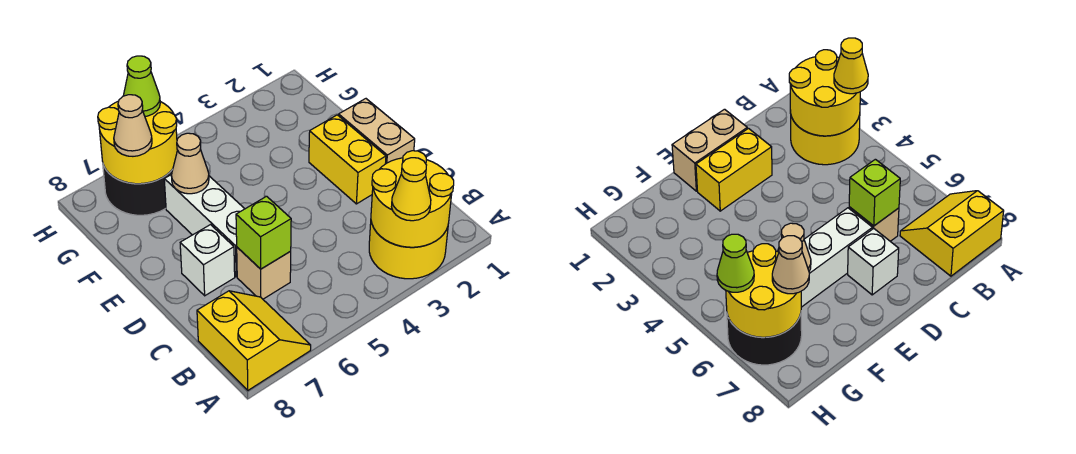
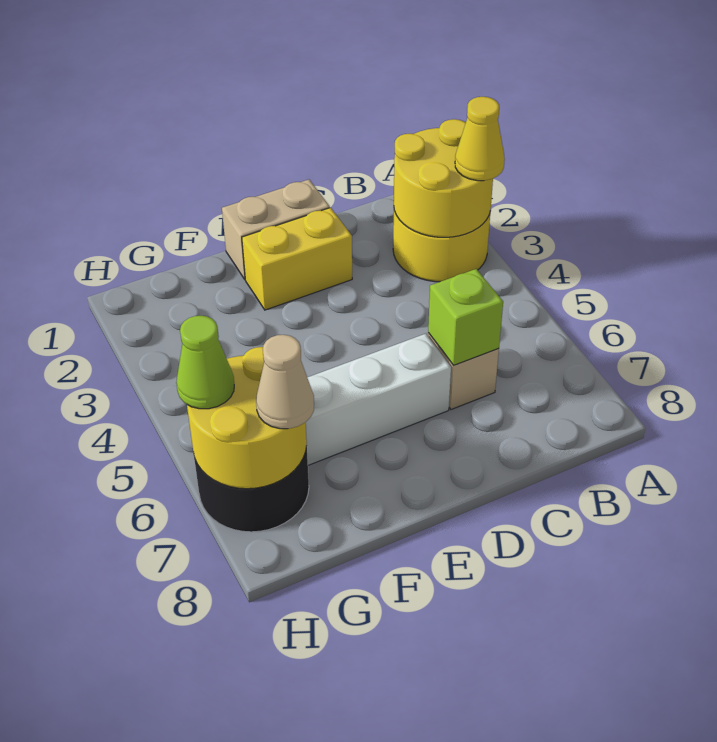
yellow slope A7:B8 level 1 top 8 -> none
white brick D7 level 1 -> none
tan cone F6 level 2 -> none

